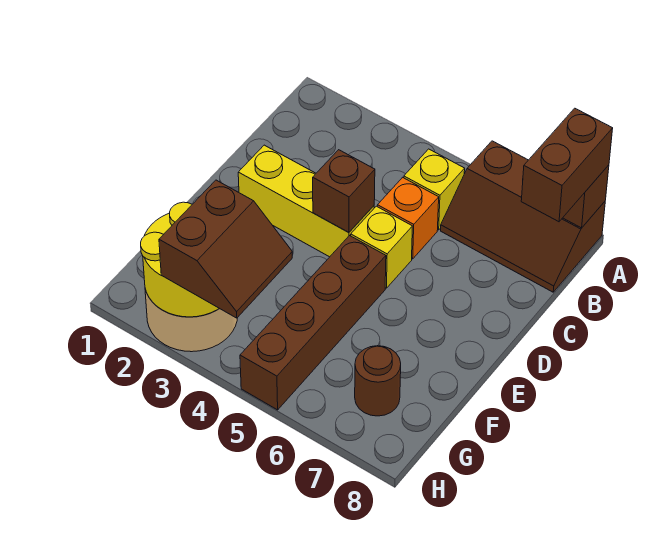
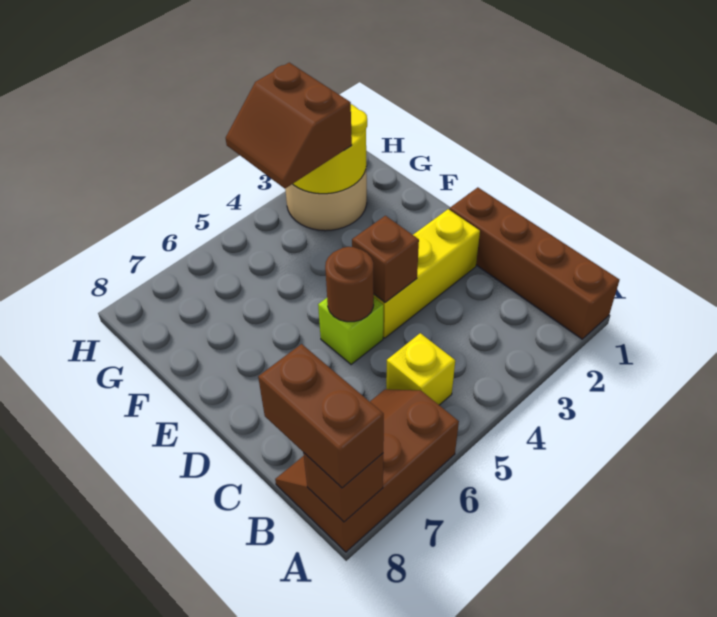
orange brick C5 level 1 -> none
yellow brick D5 level 1 -> lime brick D5 level 1
brown brick E5:H5 level 1 -> brown brick A1:D1 level 1
brown round brick G7 level 1 -> brown round brick D5 level 2

